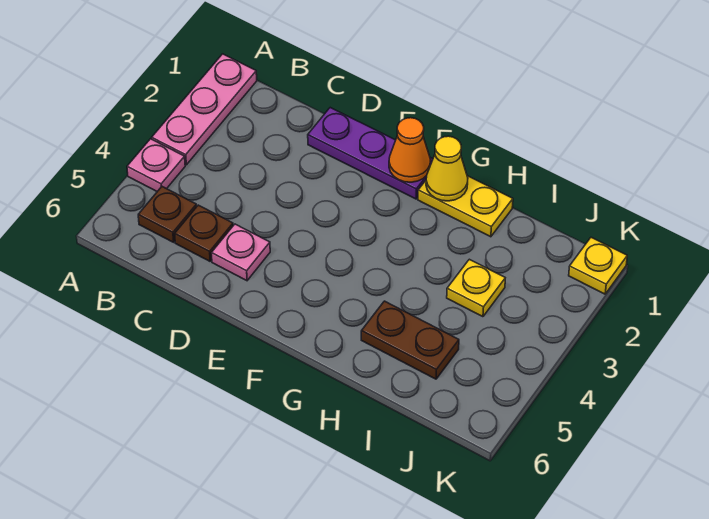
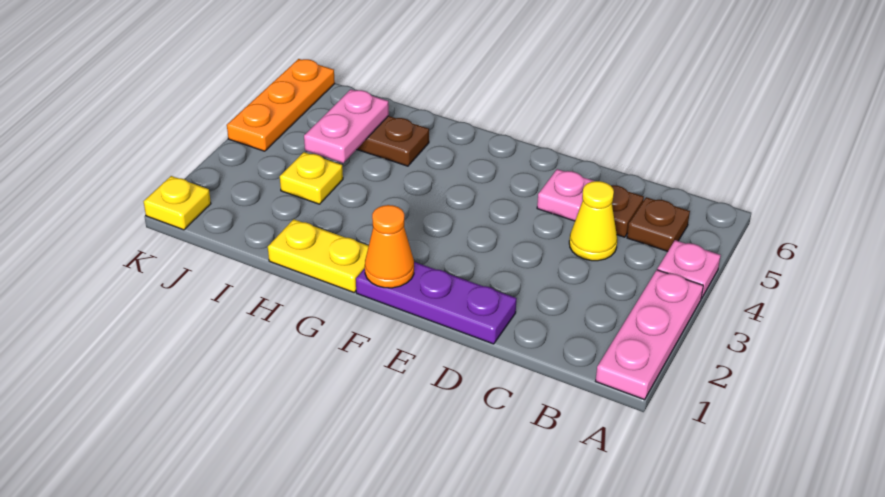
yellow cone G1 level 2 -> yellow cone C4 level 1
none -> pink plate I4:I5 level 2
none -> orange plate K4:K6 level 1

